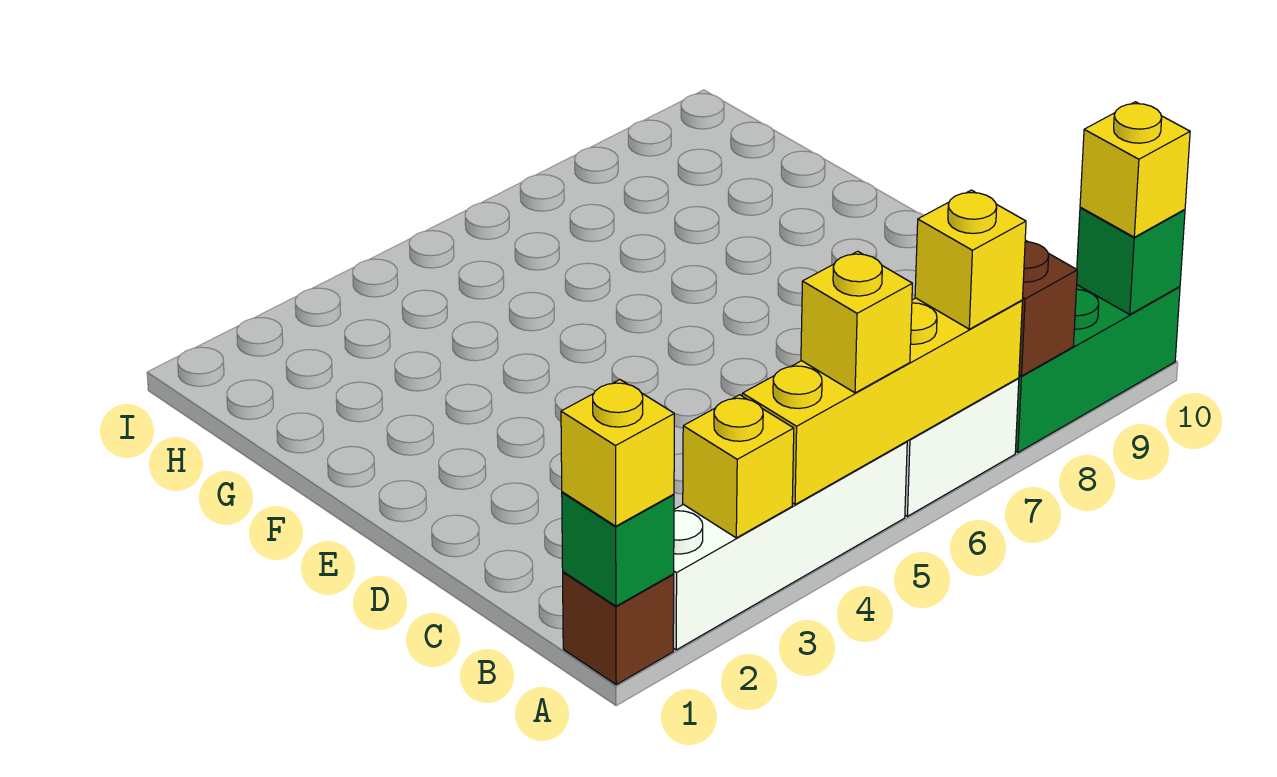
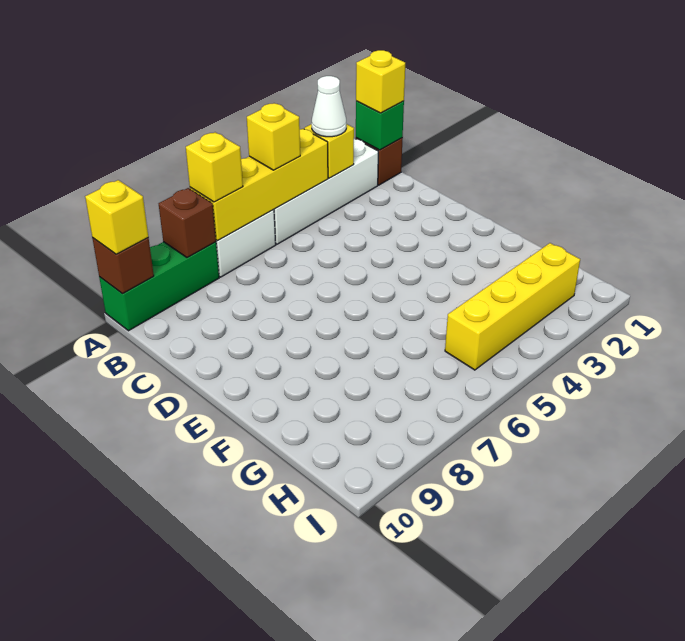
none -> white cone A3 level 3
green brick A10 level 2 -> brown brick A10 level 2
none -> yellow brick H2:H5 level 1

